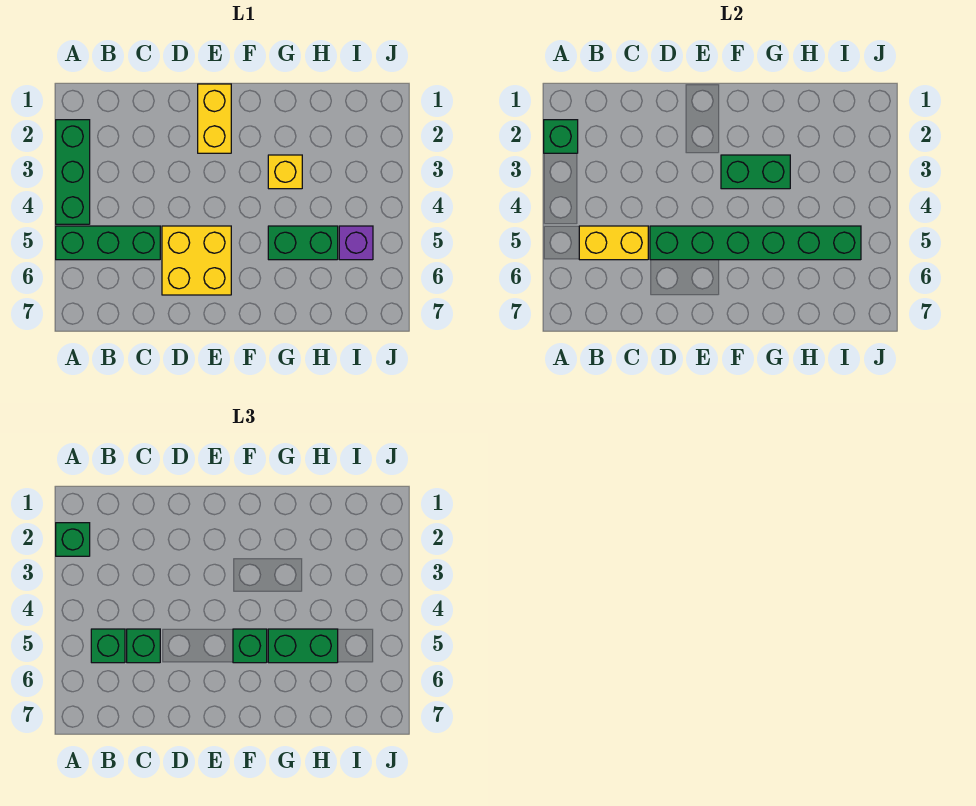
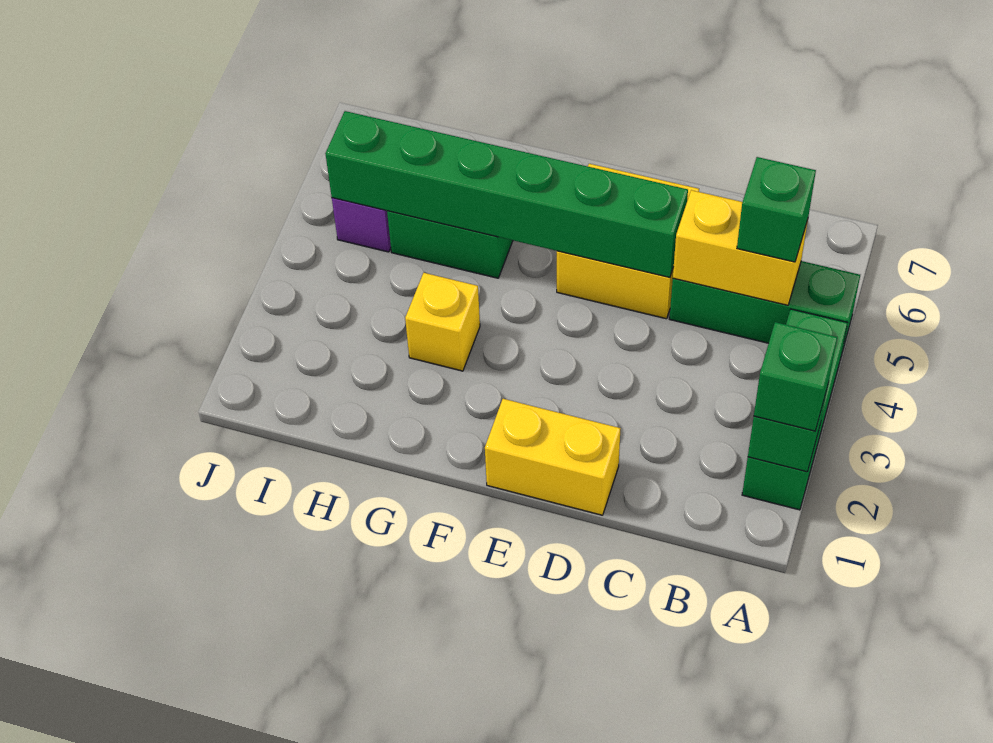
green brick C5 level 3 -> none
yellow brick E1:E2 level 1 -> yellow brick D1:E1 level 1
green brick F3:G3 level 2 -> none
green brick F5 level 3 -> none
green brick G5:H5 level 3 -> none

